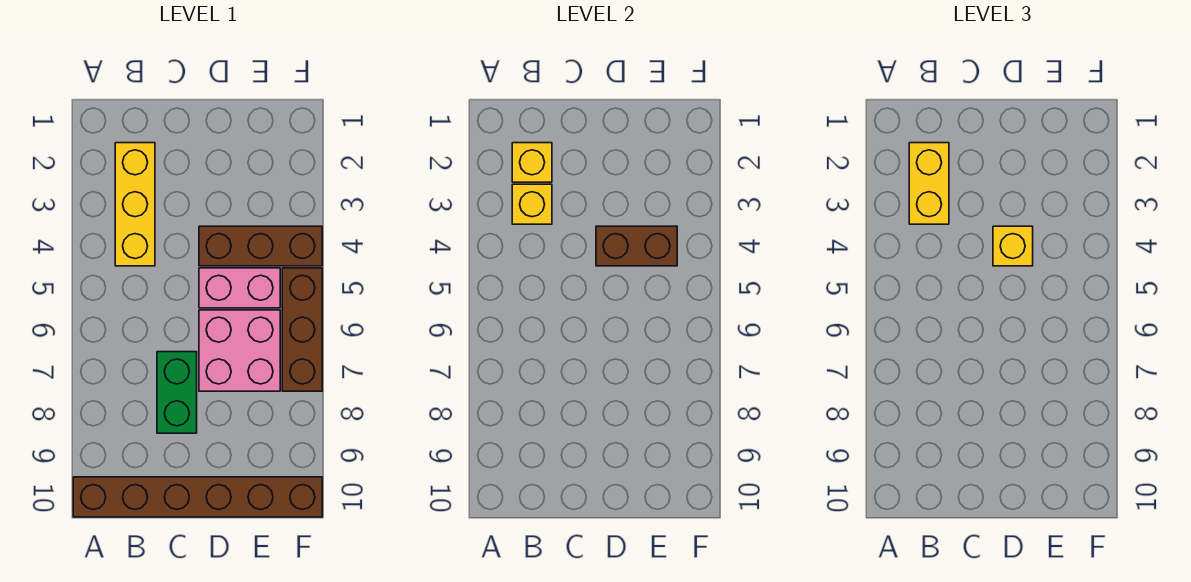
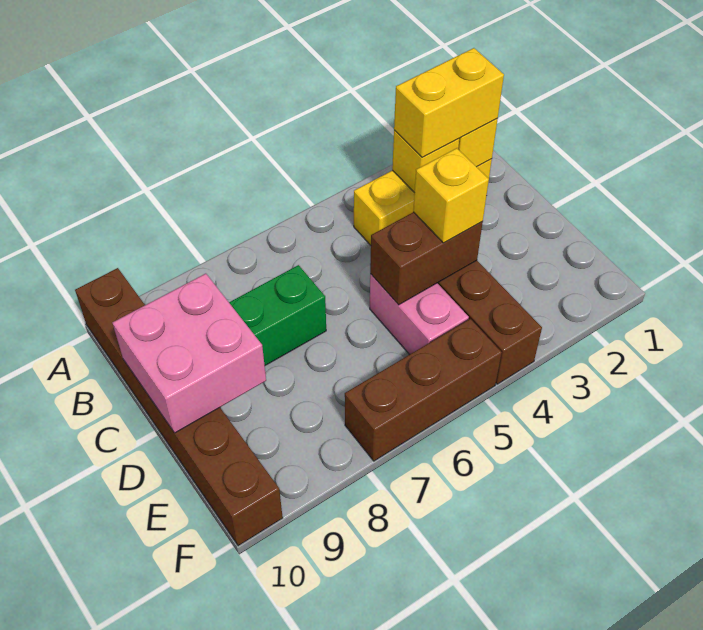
brown brick D4:E4 level 2 -> brown brick D4:D5 level 2
pink brick D6:E7 level 1 -> pink brick C9:D10 level 2

